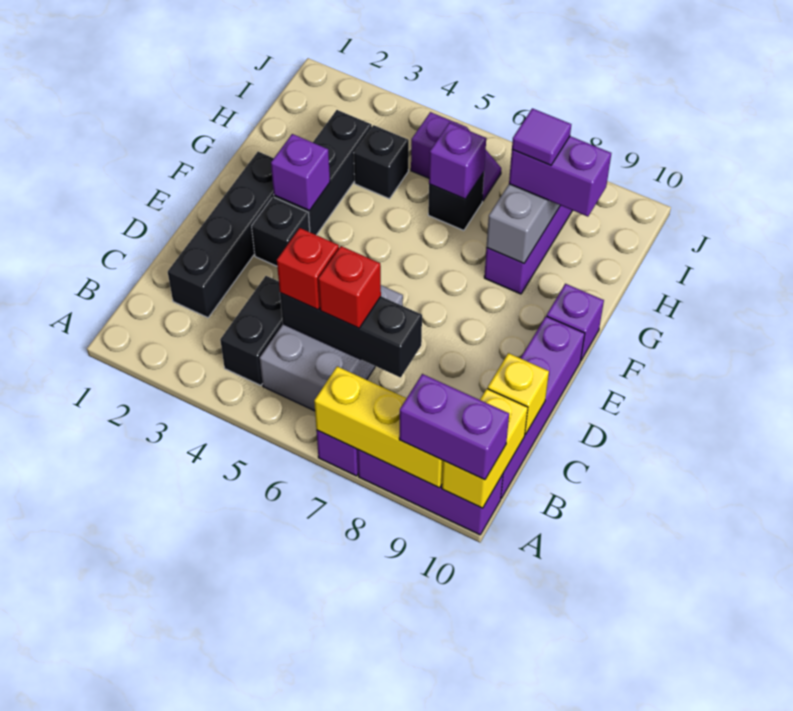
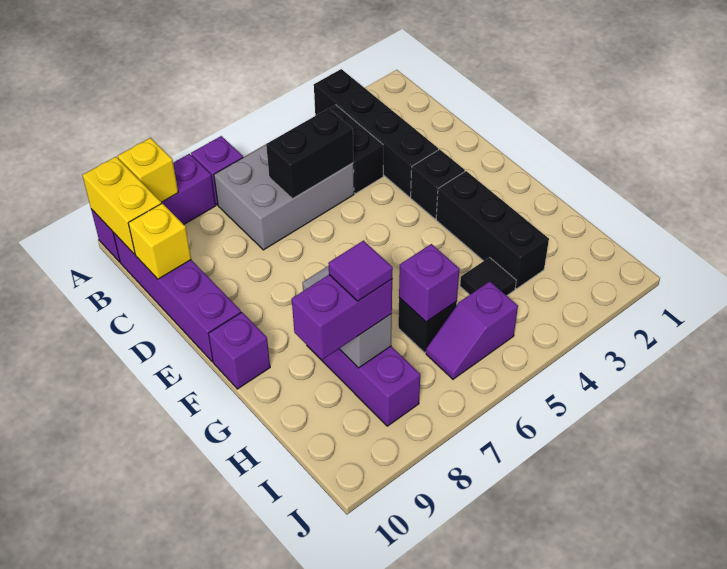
yellow brick A7:A9 level 2 -> yellow brick A9 level 2
purple brick A9:A10 level 3 -> none
grey brick B5:D6 level 1 -> grey brick B5:C7 level 1
black brick C2:F2 level 1 -> black brick A3:D3 level 1
black brick C5:C7 level 2 -> black brick C5:C6 level 2
red brick C5 level 3 -> none
red brick C6 level 3 -> none
purple brick F3 level 2 -> none
black brick H4 level 1 -> black tile H4 level 1

